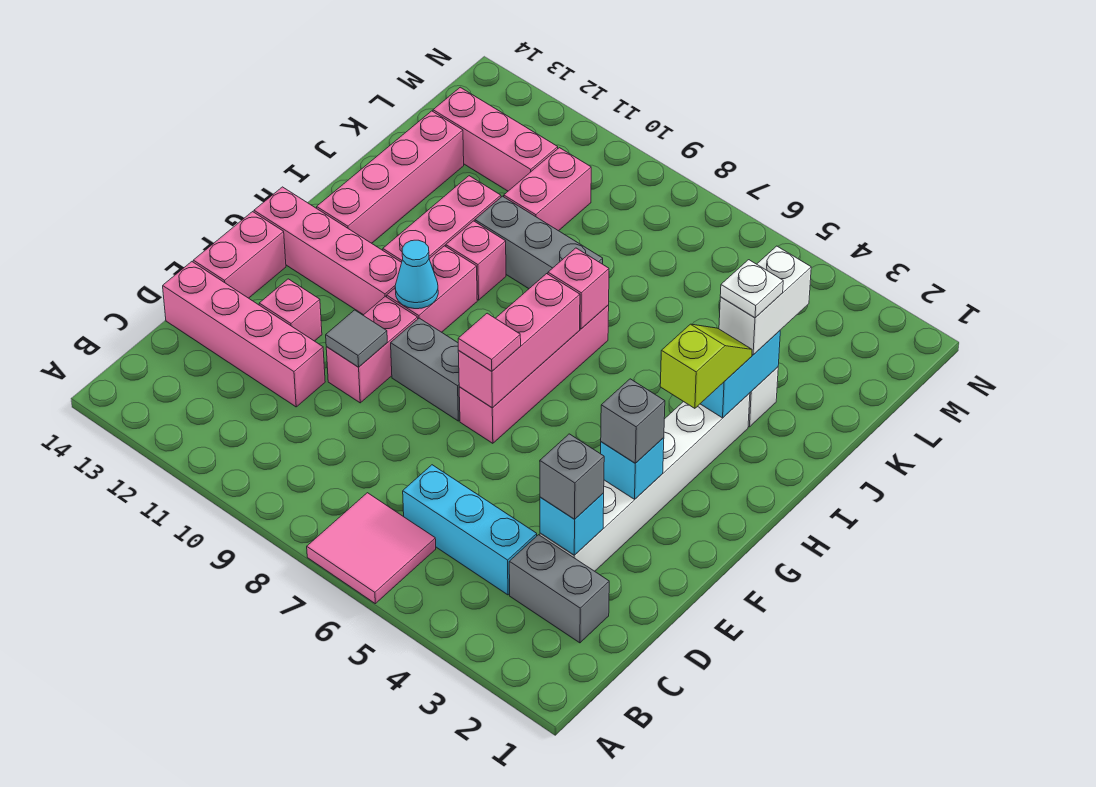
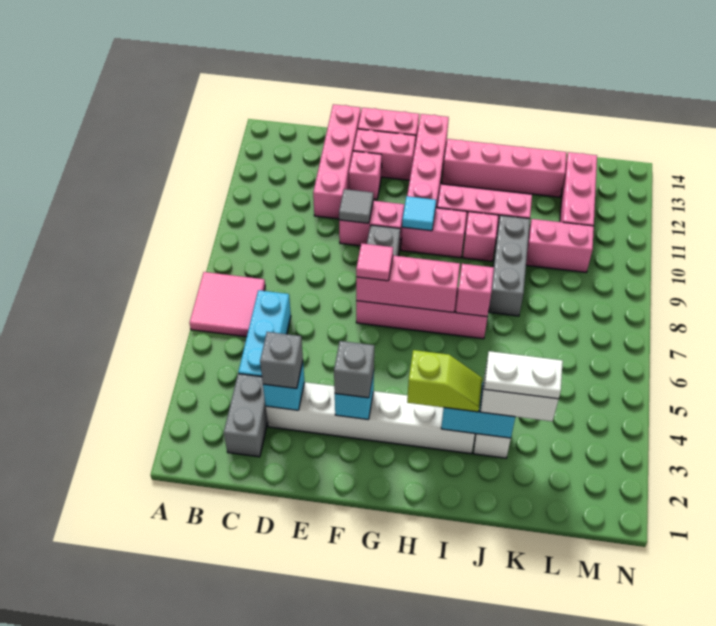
none -> pink brick E13:F13 level 1
cyan cone G10 level 2 -> cyan tile G10 level 2
white plate J3 level 4 -> white plate J3:K3 level 4

